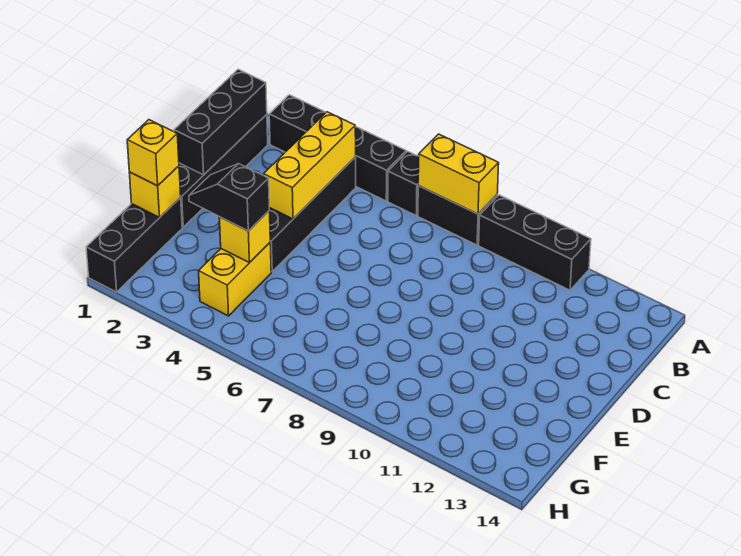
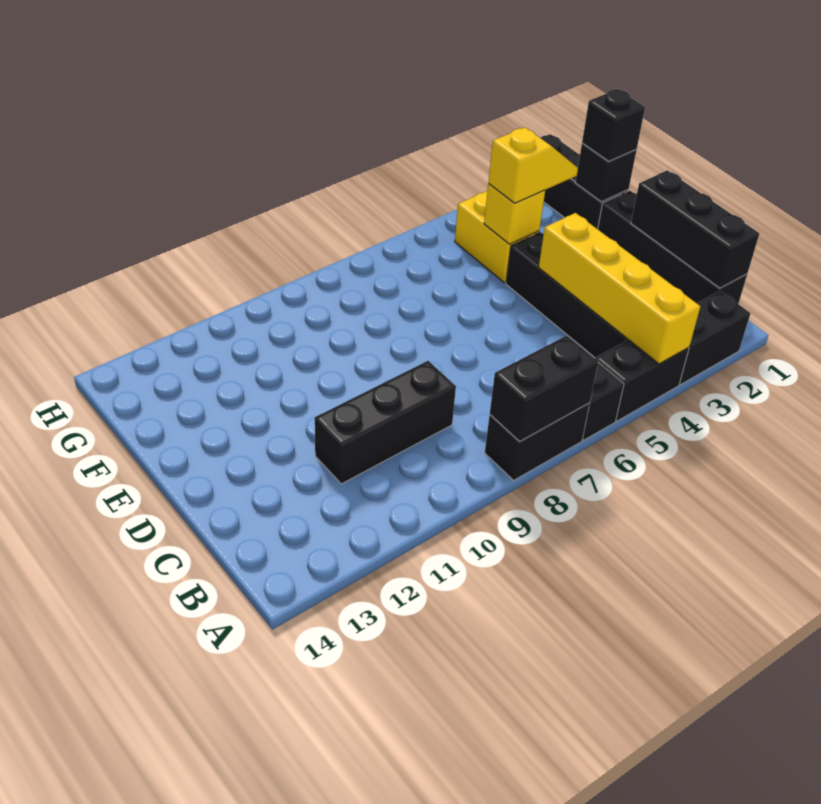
yellow brick A7:A8 level 2 -> black brick A7:A8 level 2
black brick A9:A11 level 1 -> black brick C9:C11 level 1
yellow brick B4:D4 level 2 -> yellow brick A4:D4 level 2
yellow brick F1 level 2 -> black brick F1 level 2
yellow brick F1 level 3 -> black brick F1 level 3
black slope F3:F4 level 3 top 4 -> yellow slope F3:F4 level 3 top 4

